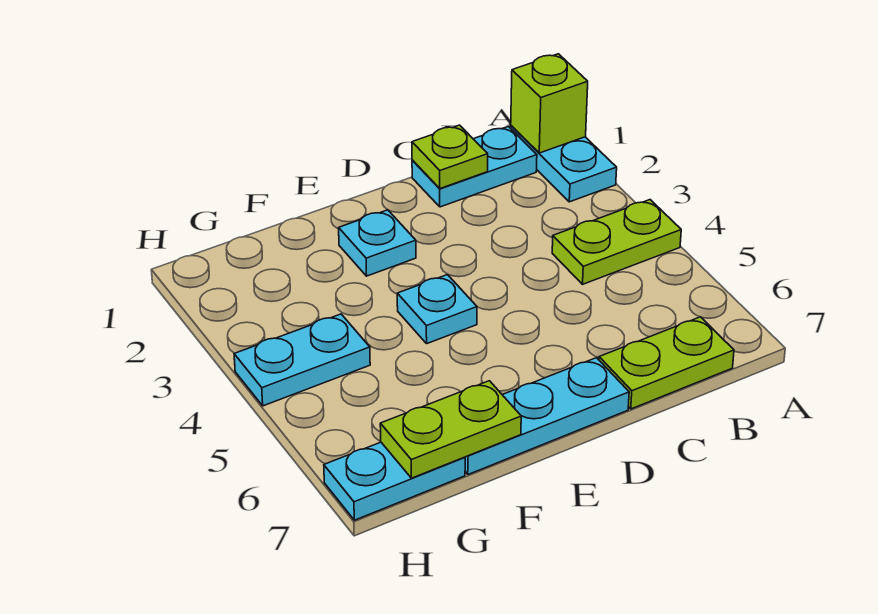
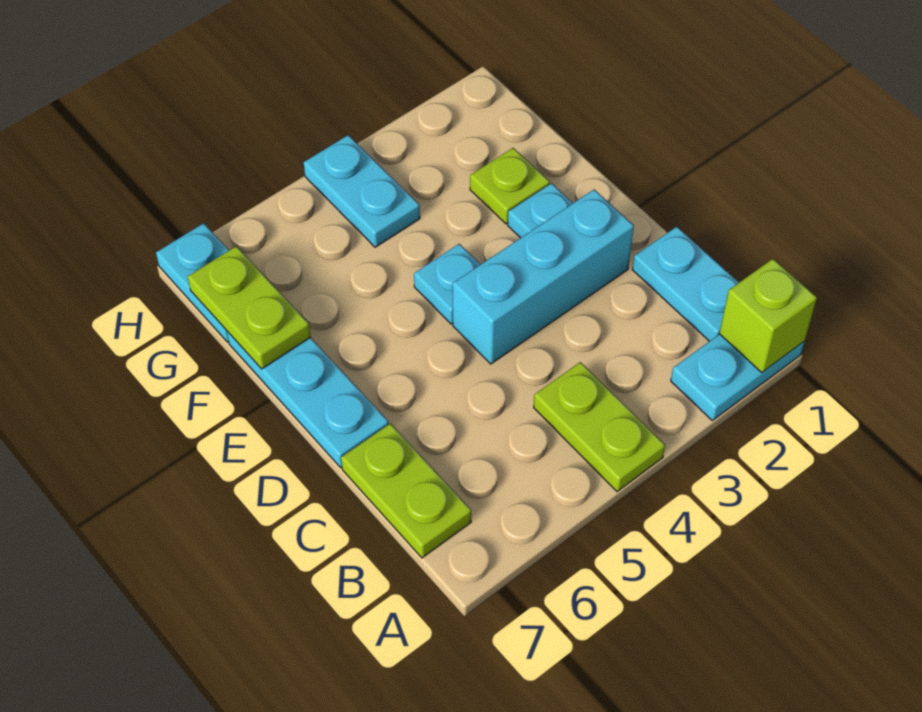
lime plate C1 level 2 -> lime plate F2 level 1
none -> cyan brick D2:D4 level 1

